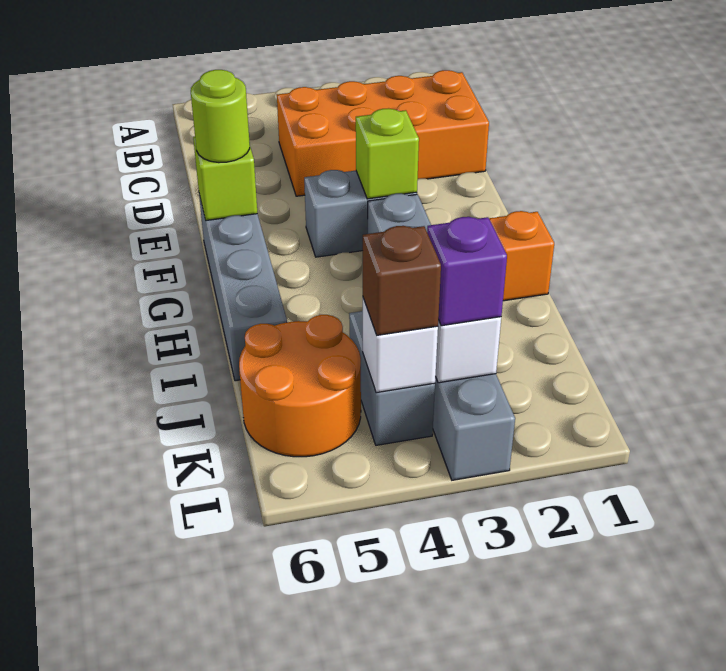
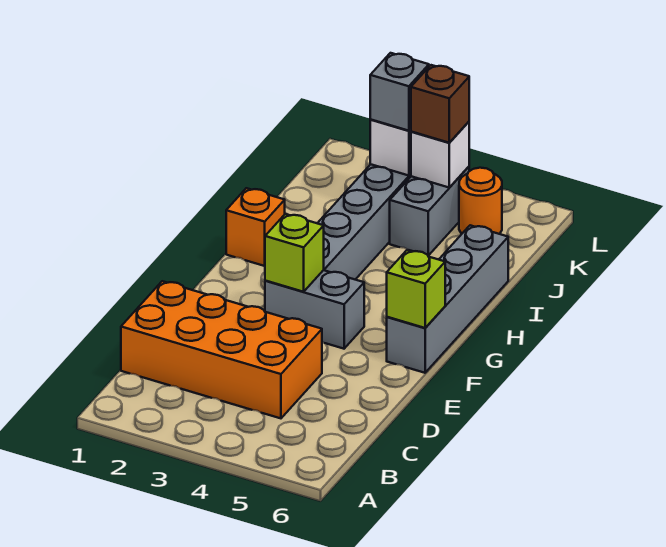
lime round brick F6 level 3 -> none
orange round brick J5:K6 level 1 -> orange round brick K5 level 1
purple brick K3 level 3 -> grey brick K3 level 3

